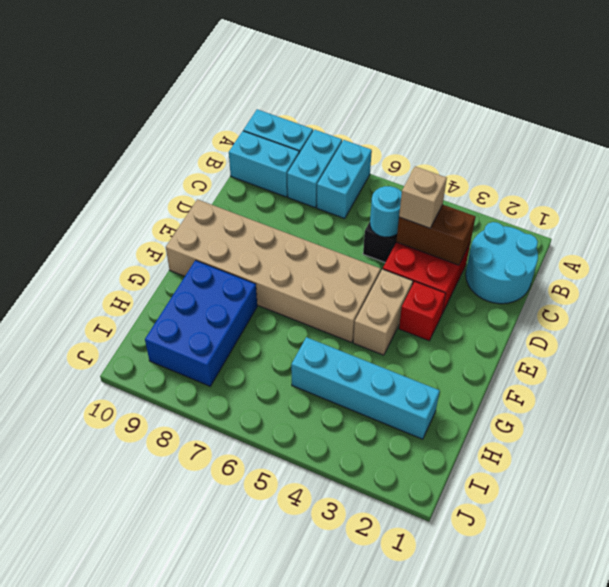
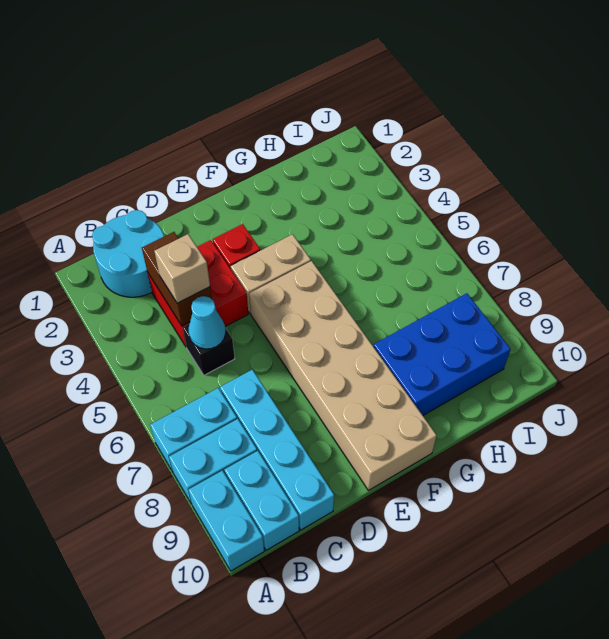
cyan round brick C5 level 2 -> cyan cone C5 level 2
cyan brick H2:H5 level 1 -> cyan brick C7:C10 level 1

